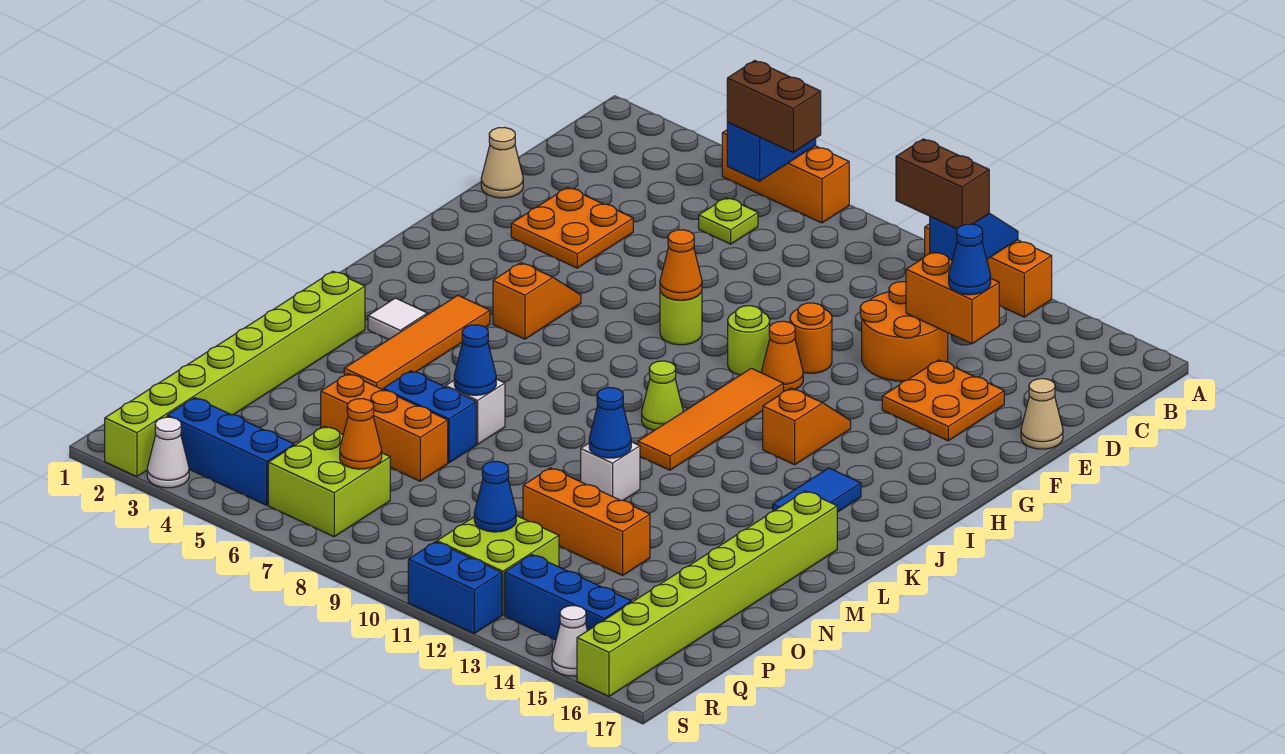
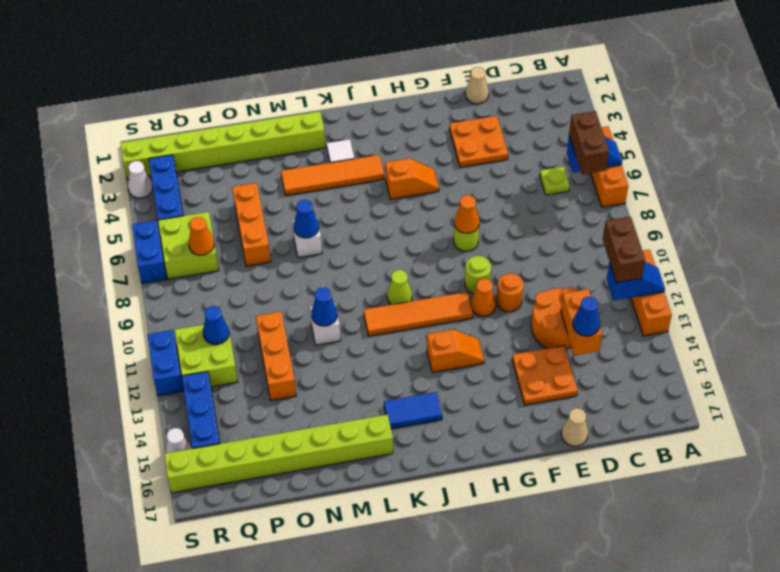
blue brick N6:N7 level 1 -> blue brick S6:S7 level 1

